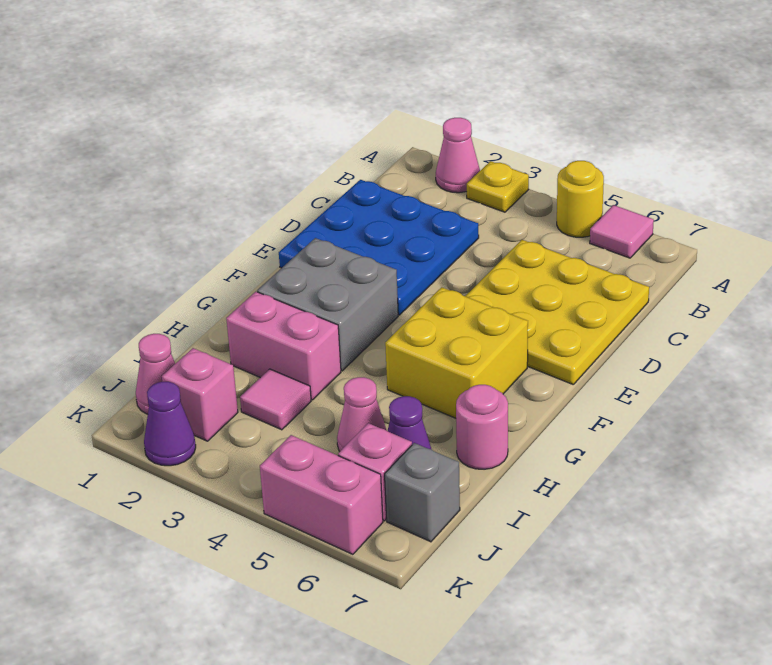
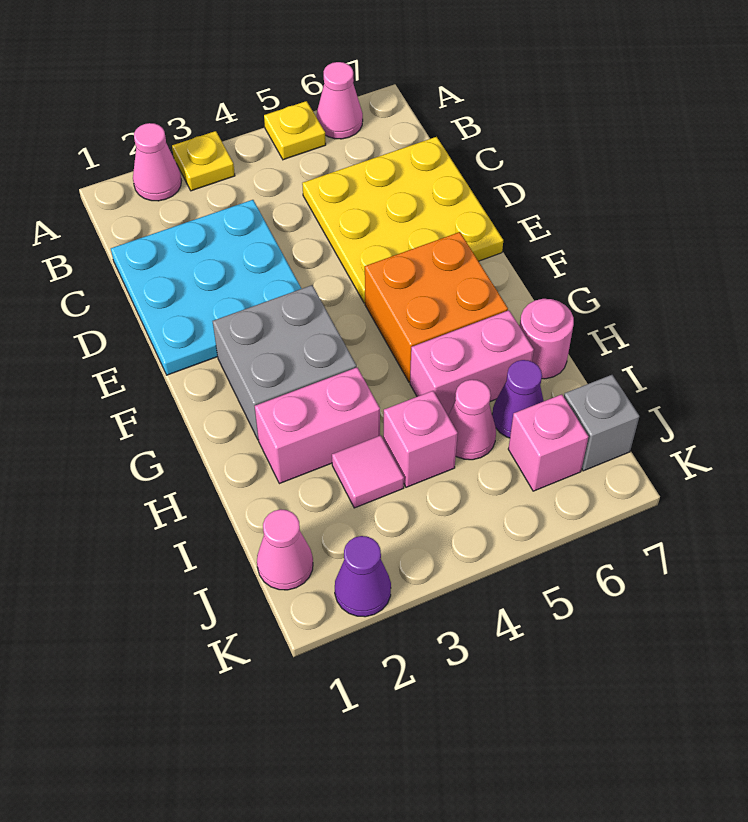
yellow round brick A5 level 1 -> yellow plate A5 level 1
pink tile A6 level 1 -> pink cone A6 level 1
blue plate C1:E3 level 1 -> cyan plate C1:E3 level 1
yellow brick F5:G6 level 1 -> orange brick F5:G6 level 1
pink brick J2 level 1 -> pink brick I4 level 1
pink brick K5:K6 level 1 -> pink brick H5:H6 level 1

